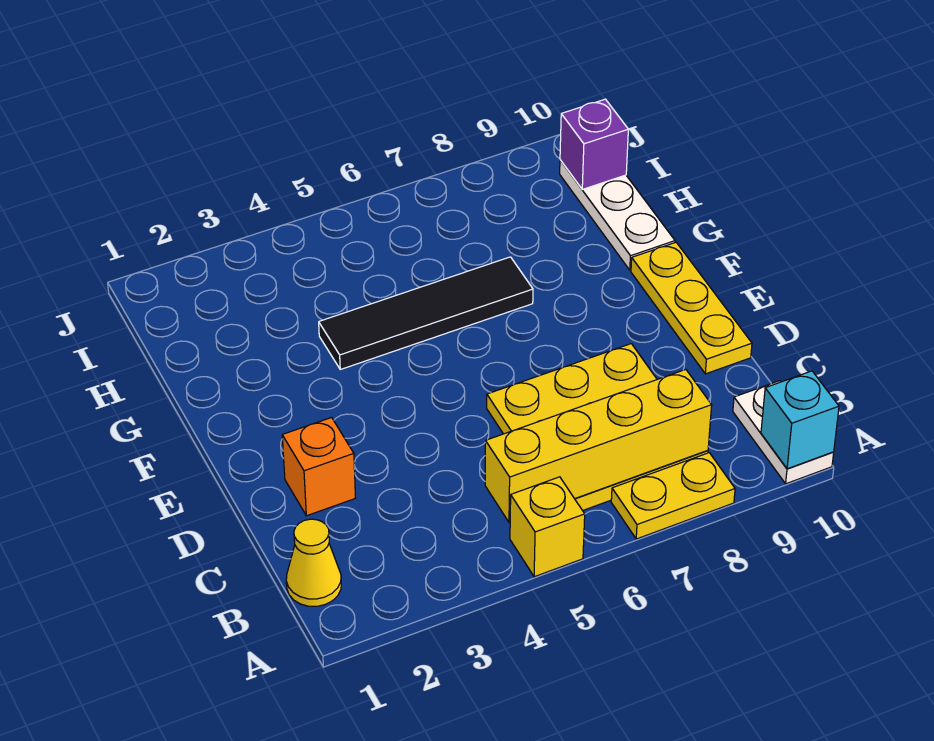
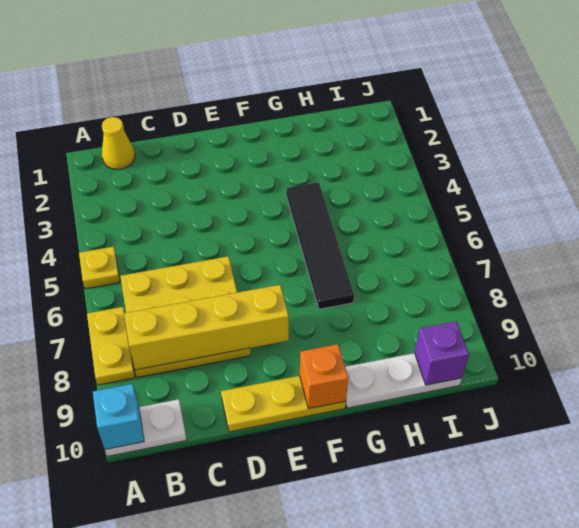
yellow brick A5 level 1 -> yellow plate A5 level 1
yellow brick B5:B8 level 2 -> yellow brick B8:E8 level 2
orange brick D2 level 1 -> orange brick F10 level 2

